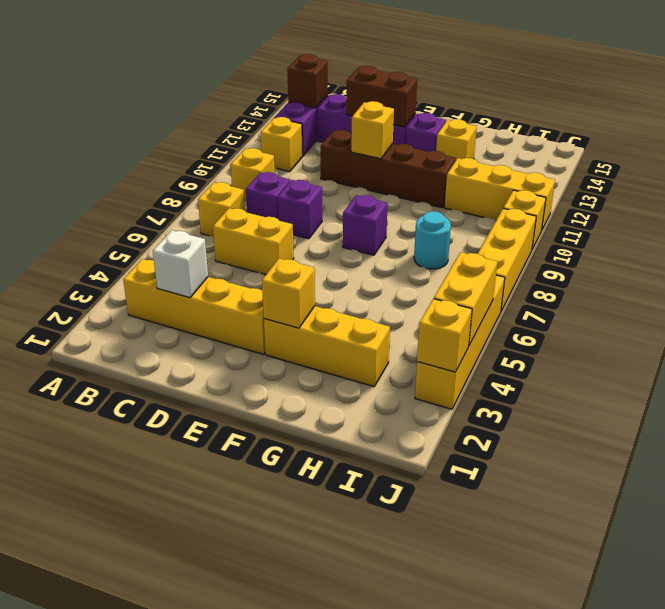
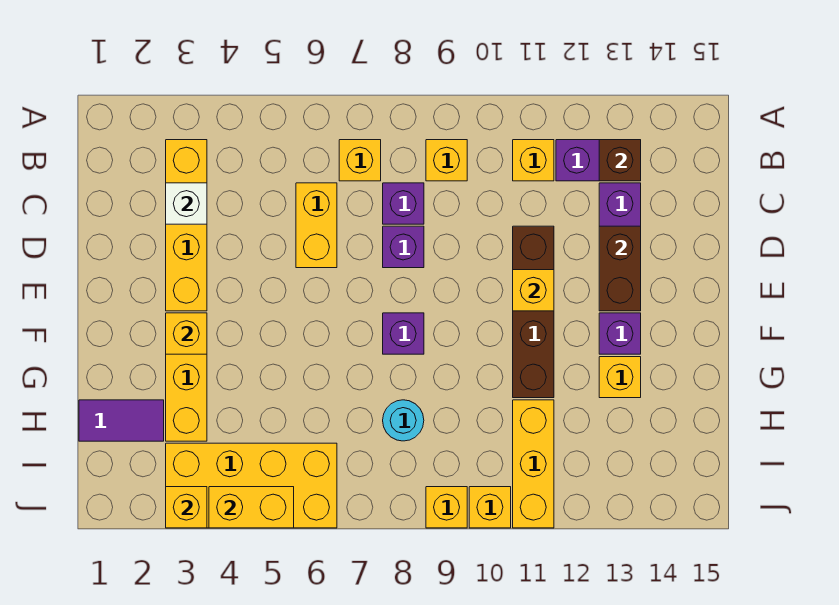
none -> purple tile H1:H2 level 1
yellow brick J3:J6 level 1 -> yellow brick I3:J6 level 1
yellow brick J7:J9 level 1 -> yellow brick J9 level 1

